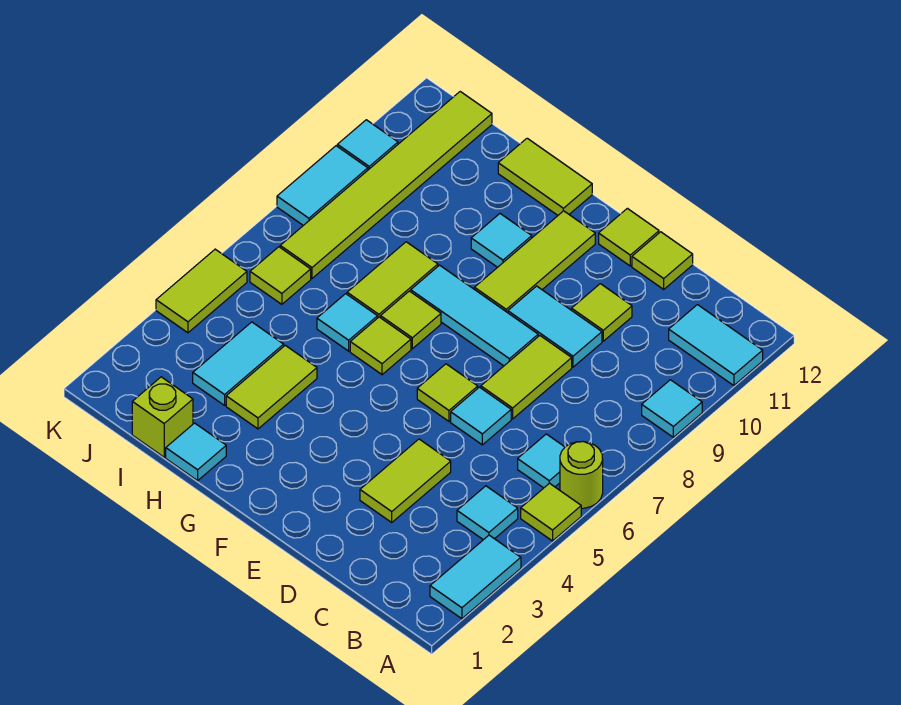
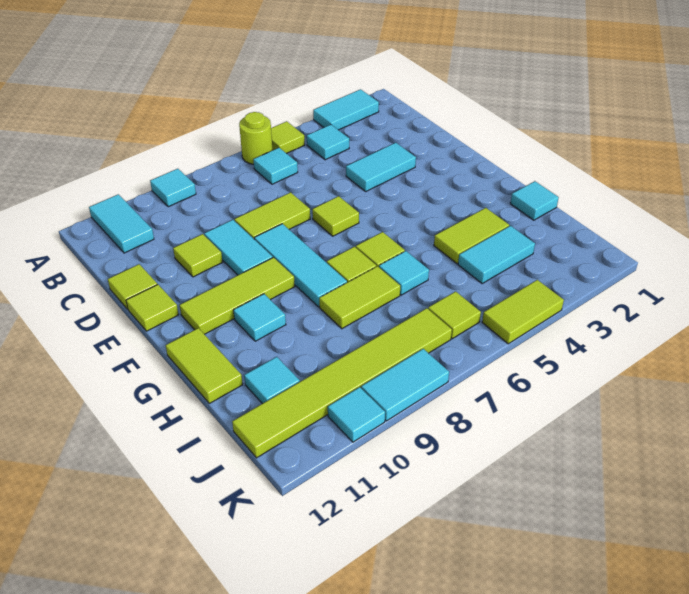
lime tile D3:D4 level 1 -> cyan tile D3:D4 level 1
cyan tile D6 level 1 -> cyan tile I11 level 1
lime brick I1 level 1 -> none

